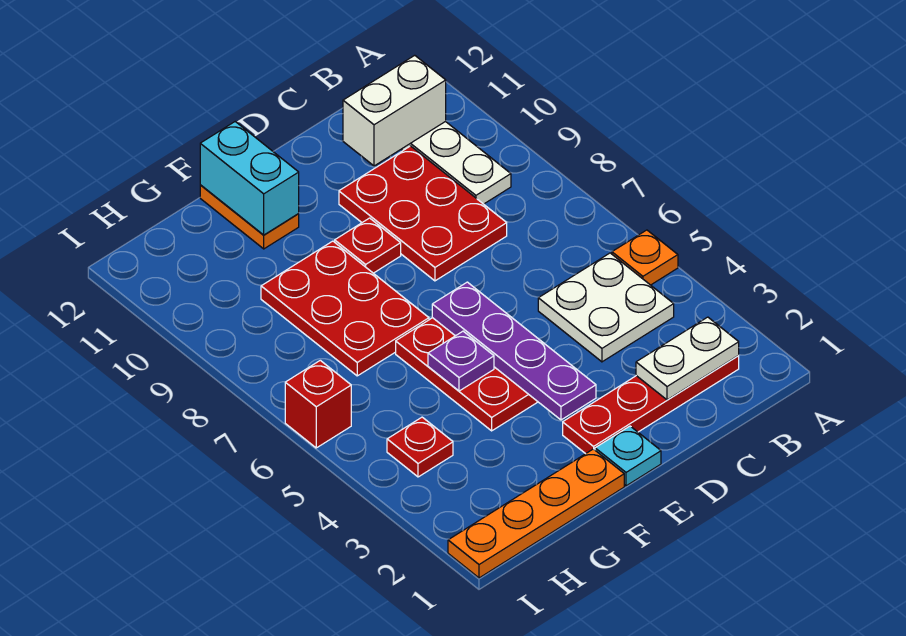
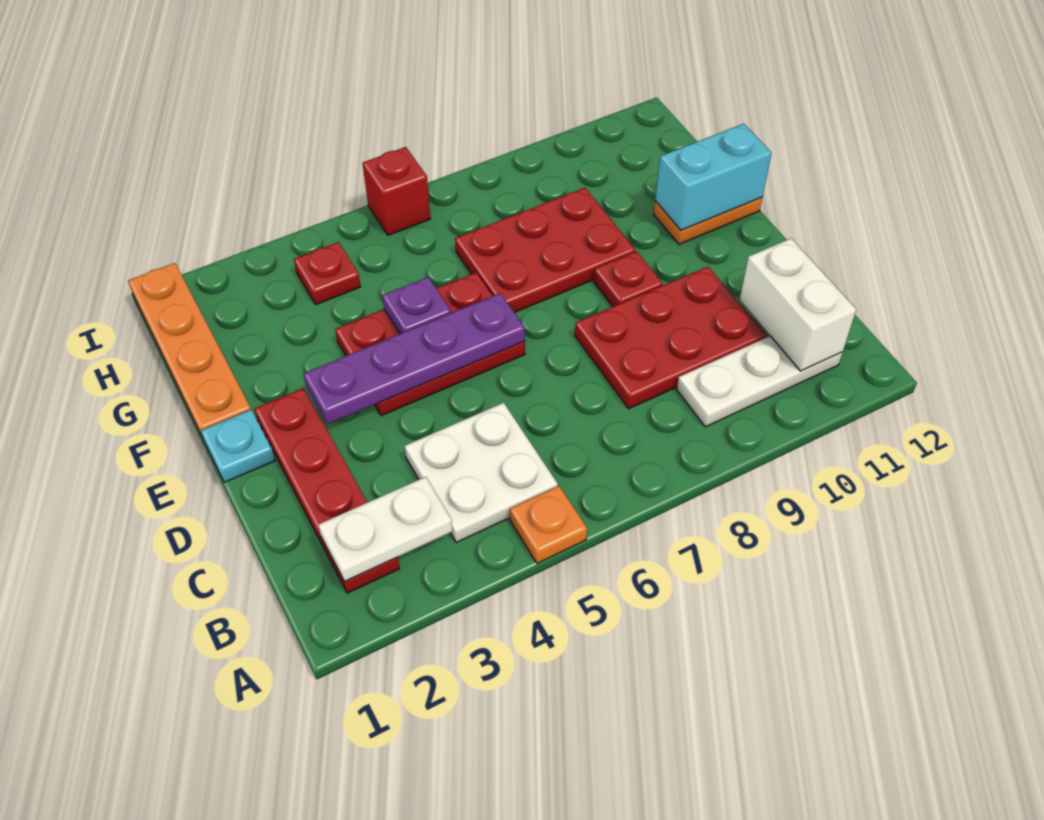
white plate B2:C2 level 2 -> white plate B2:B3 level 2

